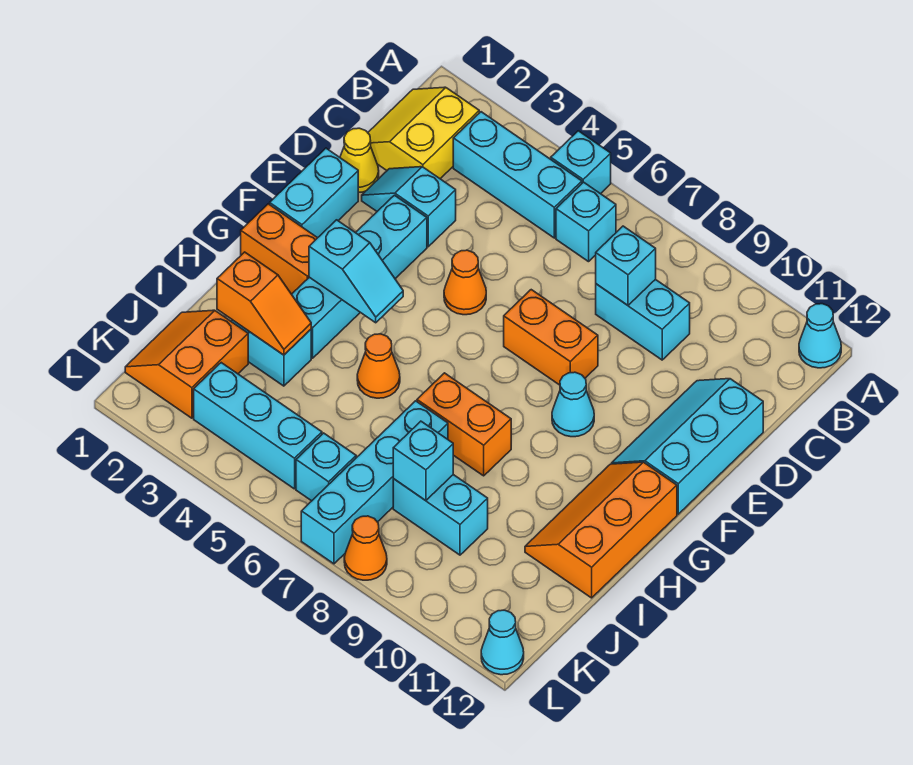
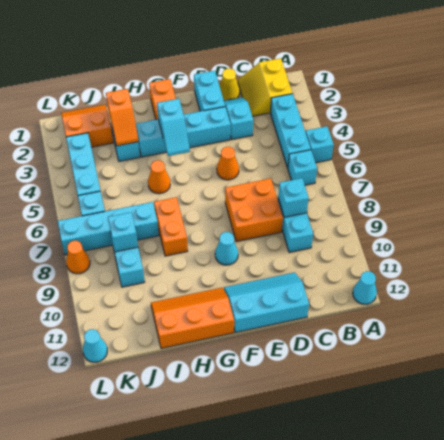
yellow slope B1:C2 level 1 top 2 -> yellow slope B1:C2 level 1 top B
cyan brick E1:F1 level 1 -> cyan brick E1:E2 level 1
orange brick E7:E8 level 1 -> orange brick D7:E8 level 1

